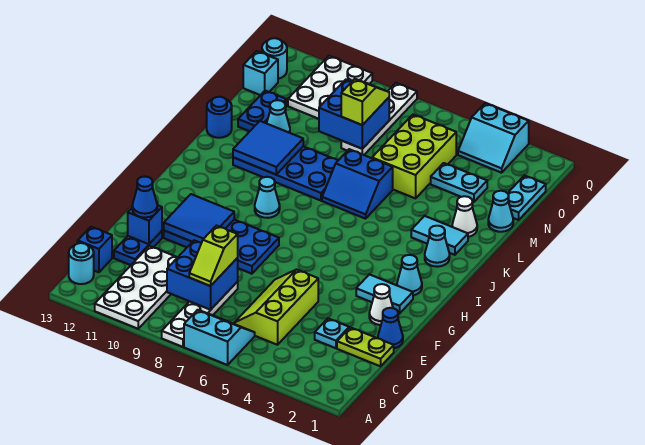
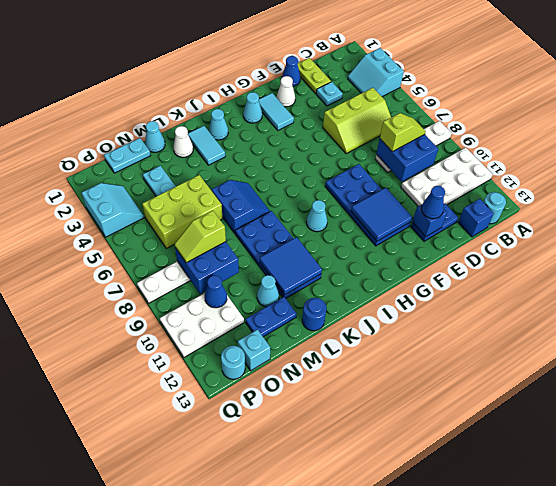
cyan slope A6:B7 level 1 top A -> cyan slope A3:B4 level 1 top A
none -> blue cone O10 level 2

